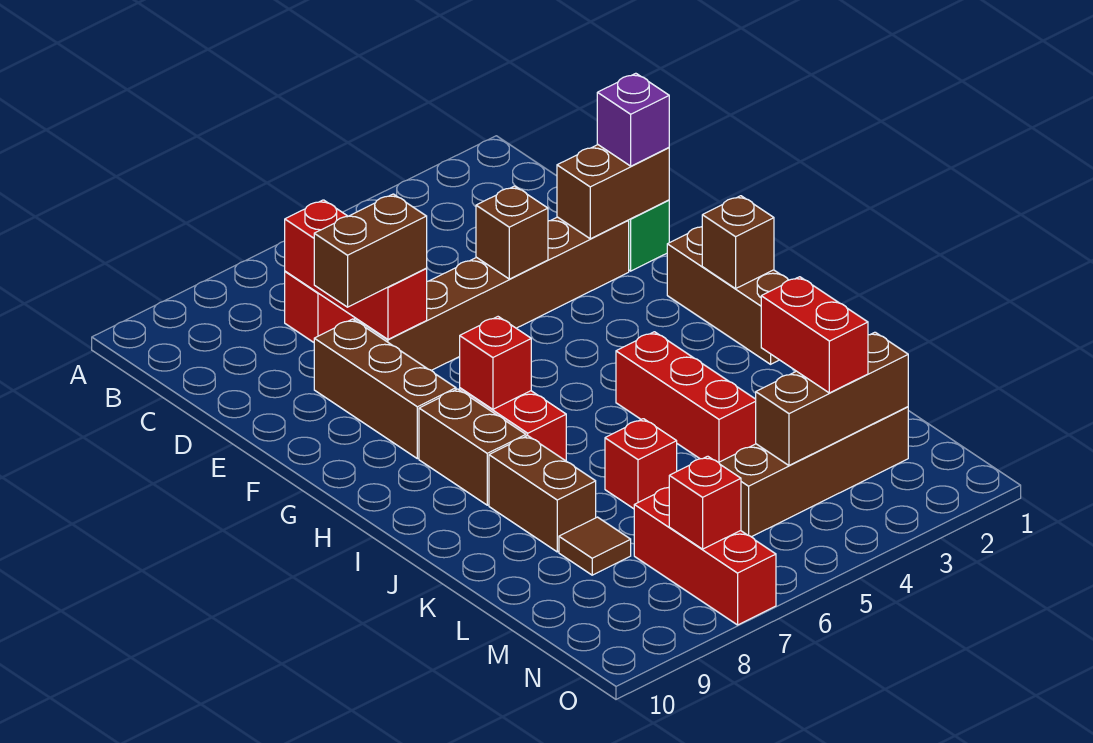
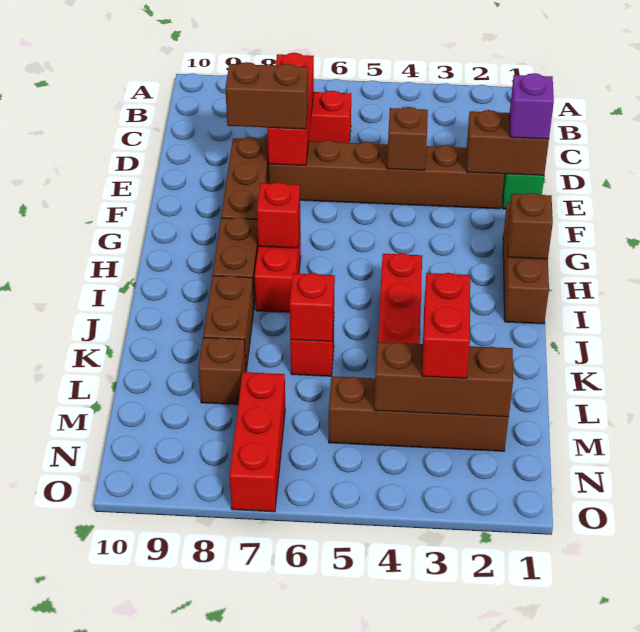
brown tile L8 level 1 -> brown brick L8 level 1
red brick N7 level 2 -> red brick K6 level 2

